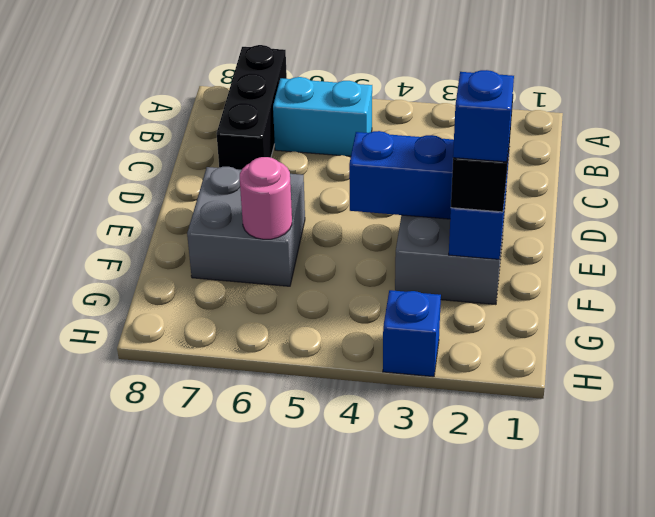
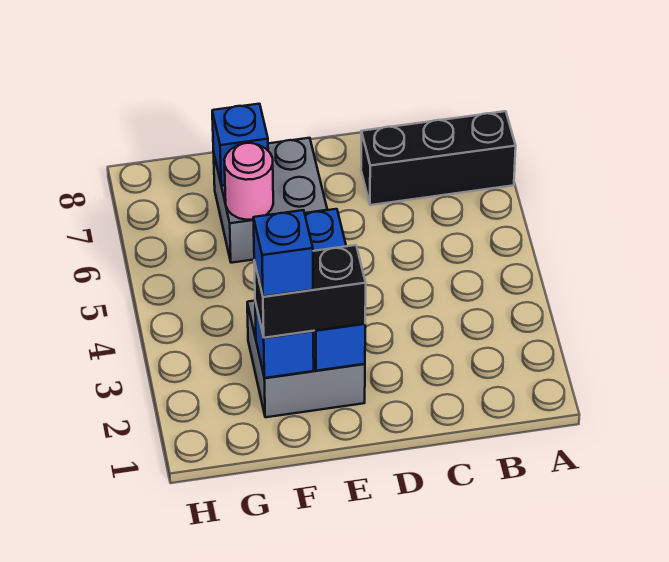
cyan brick B5:B6 level 1 -> none
blue brick H3 level 1 -> blue brick F7 level 2

